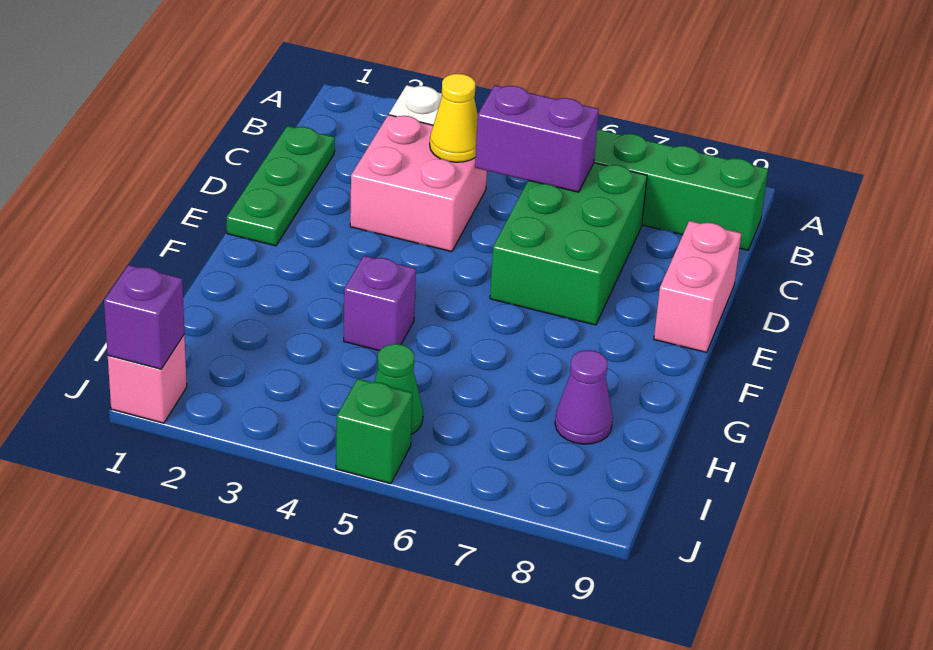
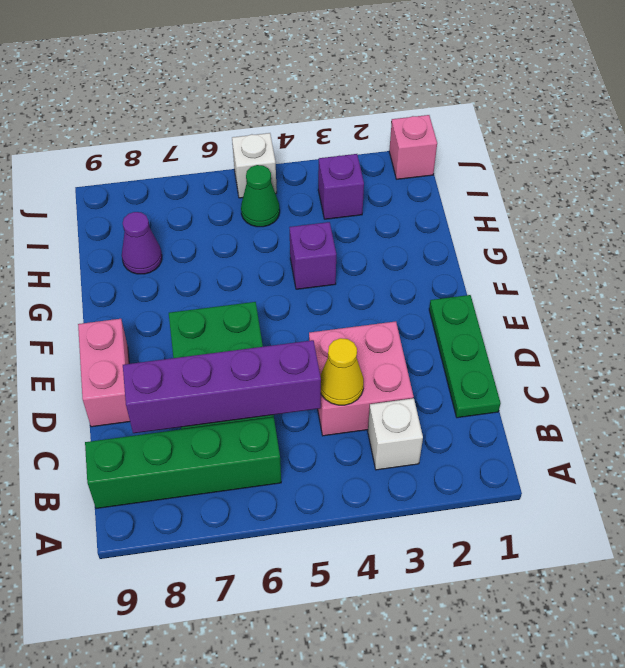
purple brick C5:C6 level 2 -> purple brick C5:C8 level 2
purple brick J1 level 2 -> purple brick I3 level 1
green brick J5 level 1 -> white brick J5 level 1

